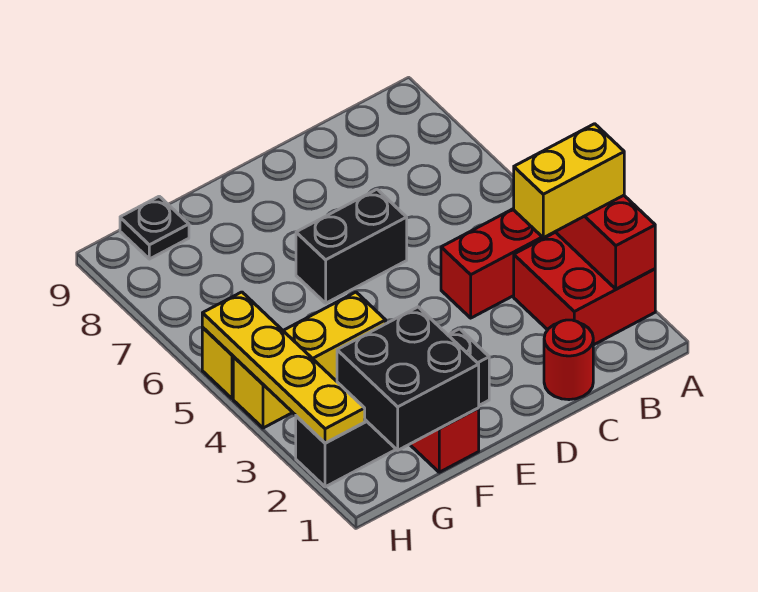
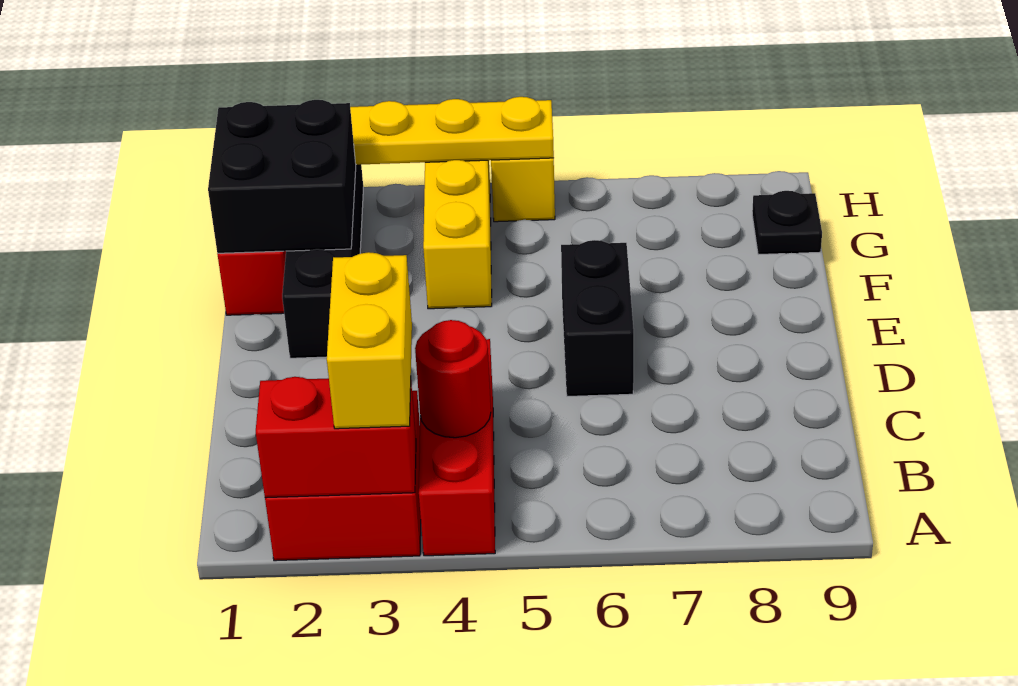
red round brick C1 level 1 -> red round brick B4 level 2

